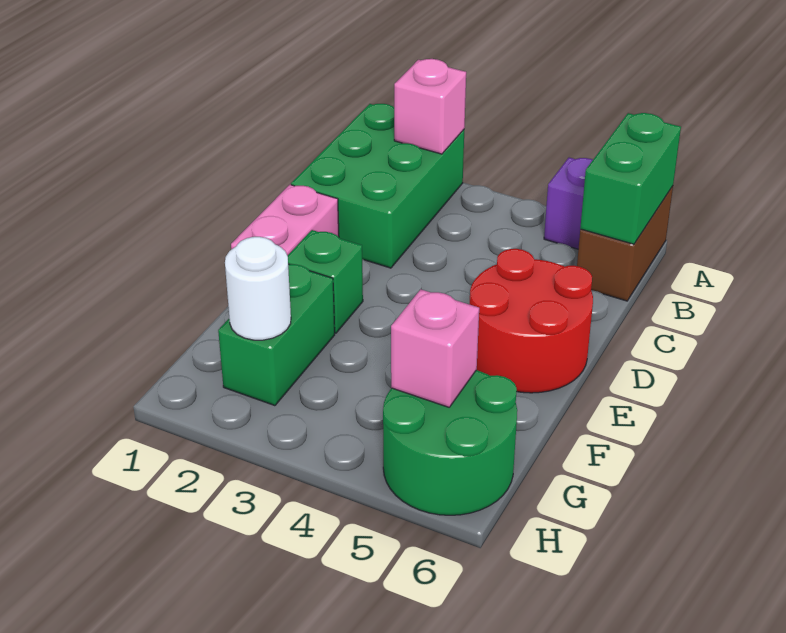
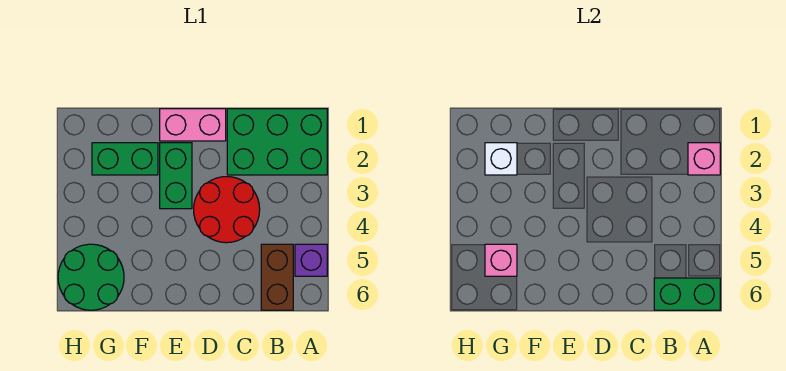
brown brick A6:B6 level 1 -> brown brick B5:B6 level 1
red round brick D5:E6 level 1 -> red round brick C3:D4 level 1
green brick E2 level 1 -> green brick E2:E3 level 1
white round brick G2 level 2 -> white brick G2 level 2

